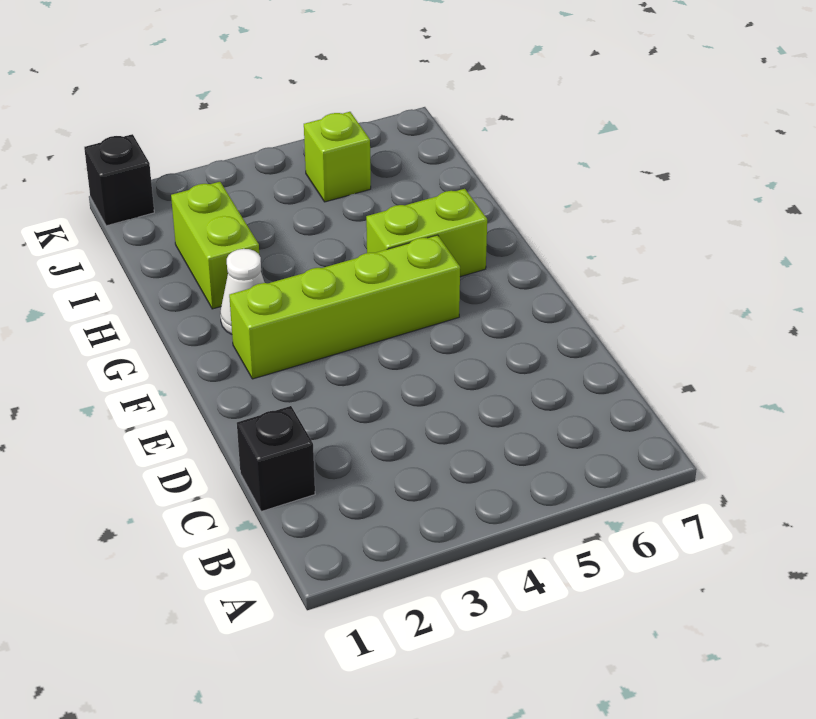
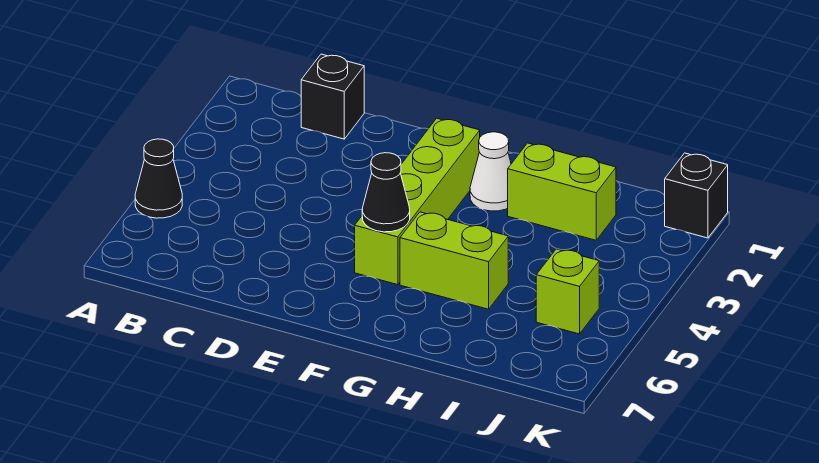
none -> black cone A5 level 1
none -> black cone F5 level 2
lime brick G5:G6 level 1 -> lime brick G5:H5 level 1

